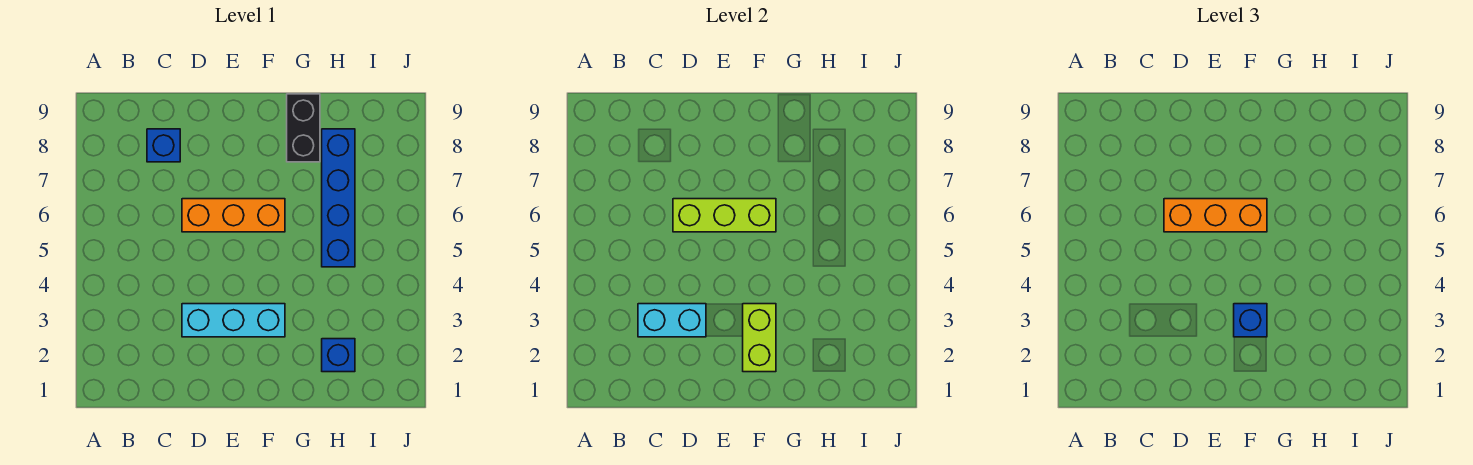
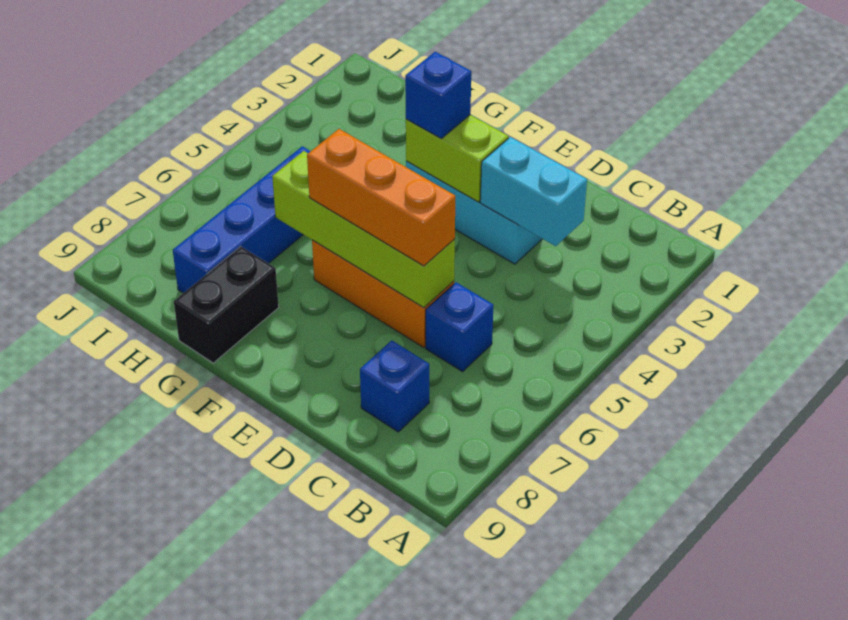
lime brick D6:F6 level 2 -> lime brick D6:G6 level 2
lime brick F2:F3 level 2 -> lime brick E3:F3 level 2
blue brick H2 level 1 -> blue brick C6 level 1

